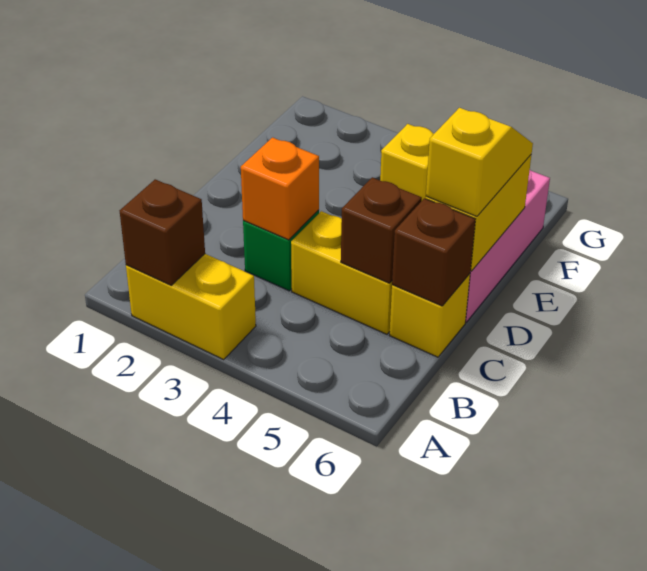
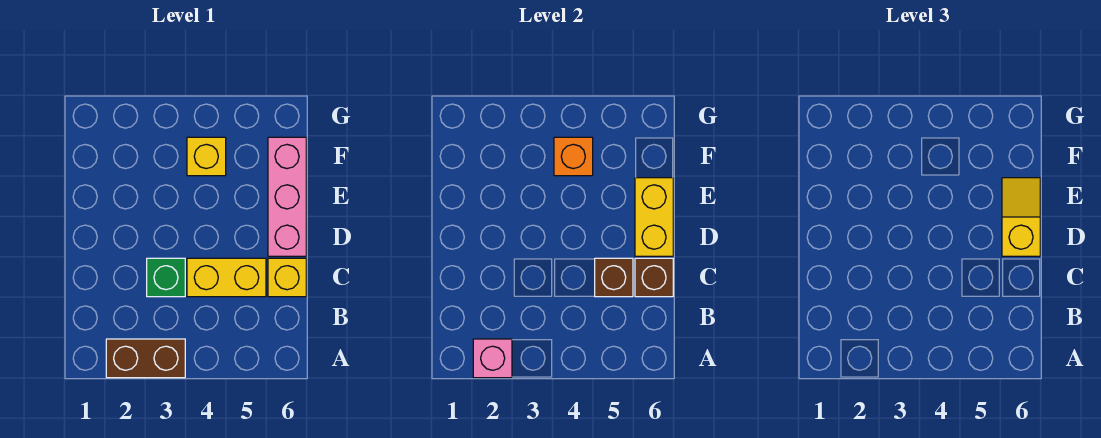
yellow brick A2:A3 level 1 -> brown brick A2:A3 level 1
brown brick A2 level 2 -> pink brick A2 level 2
orange brick C3 level 2 -> orange brick F4 level 2

